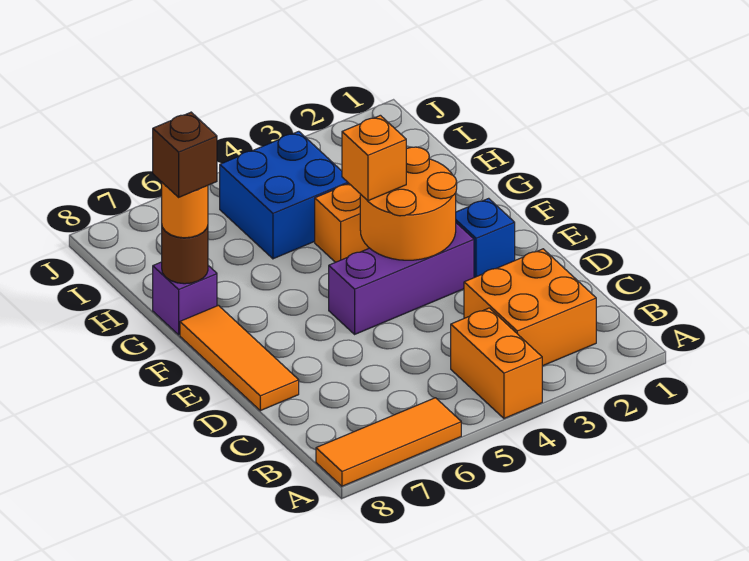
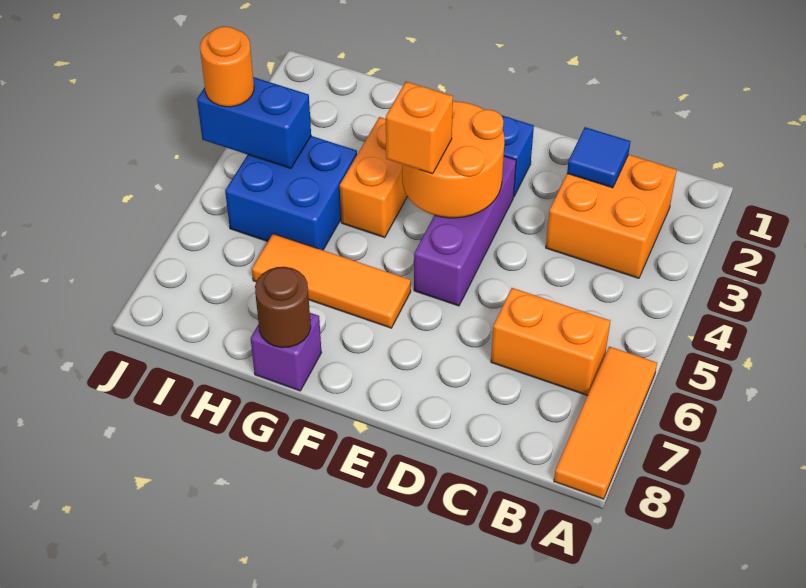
orange brick A4:B4 level 1 -> orange brick B6:C6 level 1
none -> blue tile C2 level 2
orange tile D8:F8 level 1 -> orange tile F6:H6 level 1
orange round brick G8 level 3 -> orange round brick J4 level 3
brown brick G8 level 4 -> none
none -> blue brick I4:J4 level 2

